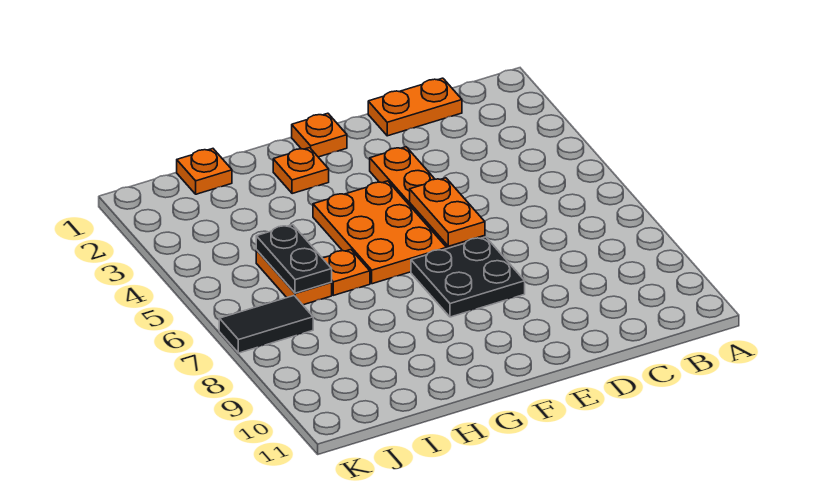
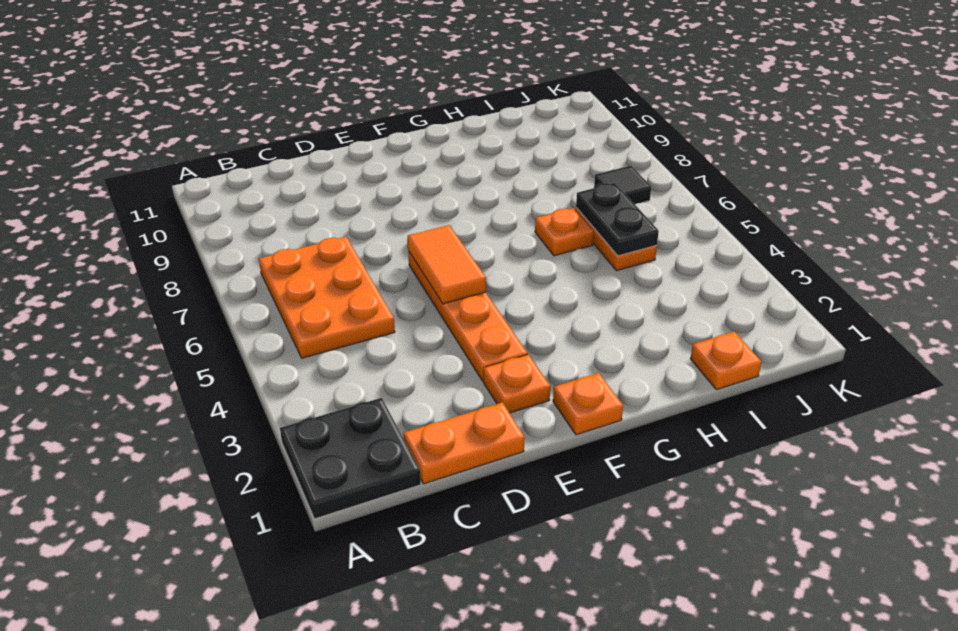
orange plate E5:E6 level 2 -> orange tile E5:E6 level 2
black plate E7:F8 level 1 -> black plate A1:B2 level 1
orange plate F4:G6 level 1 -> orange plate B5:C7 level 1
orange plate G2 level 1 -> orange plate E2 level 1
black tile J7:K7 level 1 -> black tile J7 level 1

